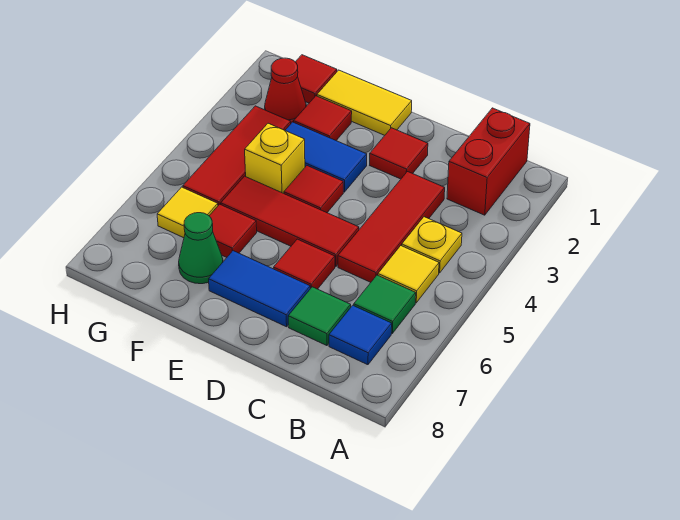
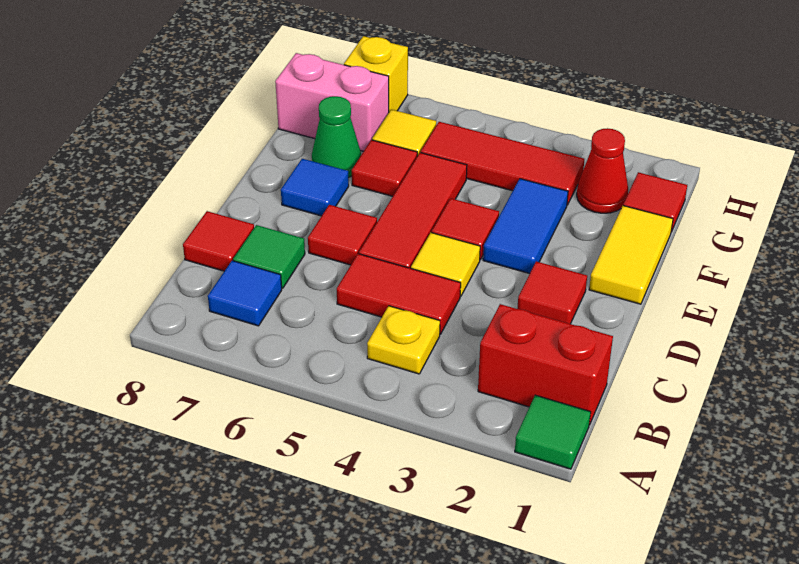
yellow tile B5 level 1 -> yellow tile D4 level 1
green tile B6 level 1 -> green tile A1 level 1
red tile C3:C5 level 1 -> red tile C4:C5 level 1
blue tile D7:E7 level 1 -> blue tile E7 level 1
red tile F2 level 1 -> red tile C8 level 1
yellow brick F4 level 1 -> yellow brick H7 level 1
none -> pink brick G7:G8 level 1

